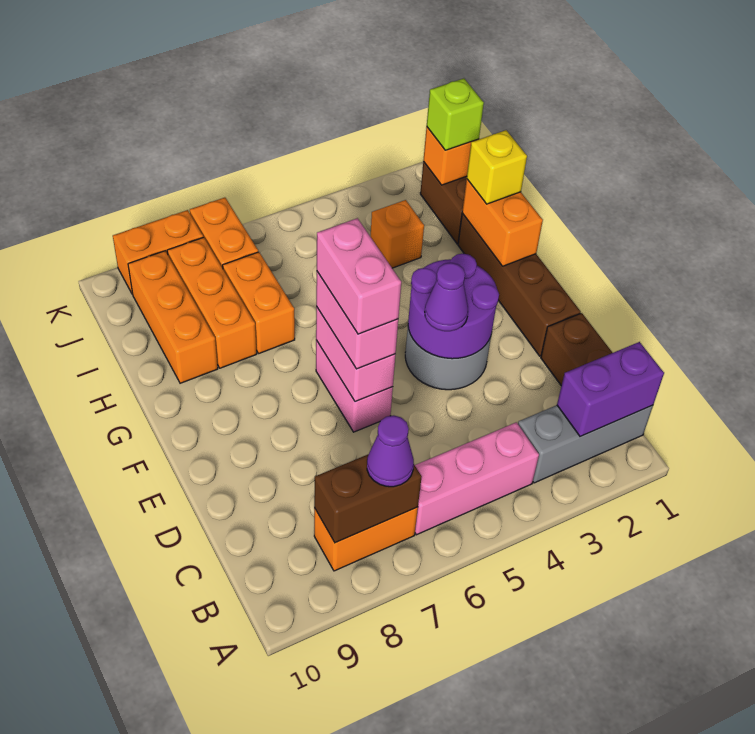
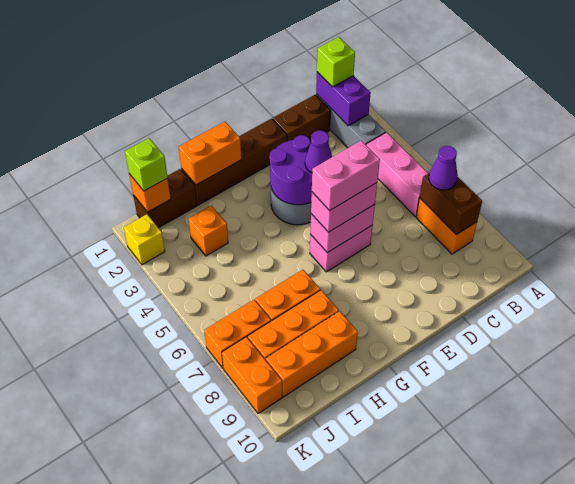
none -> lime brick B1 level 3
yellow brick H1 level 3 -> yellow brick K2 level 1

